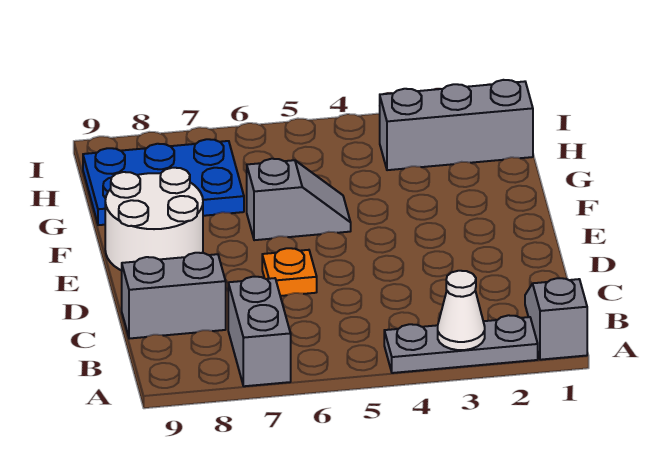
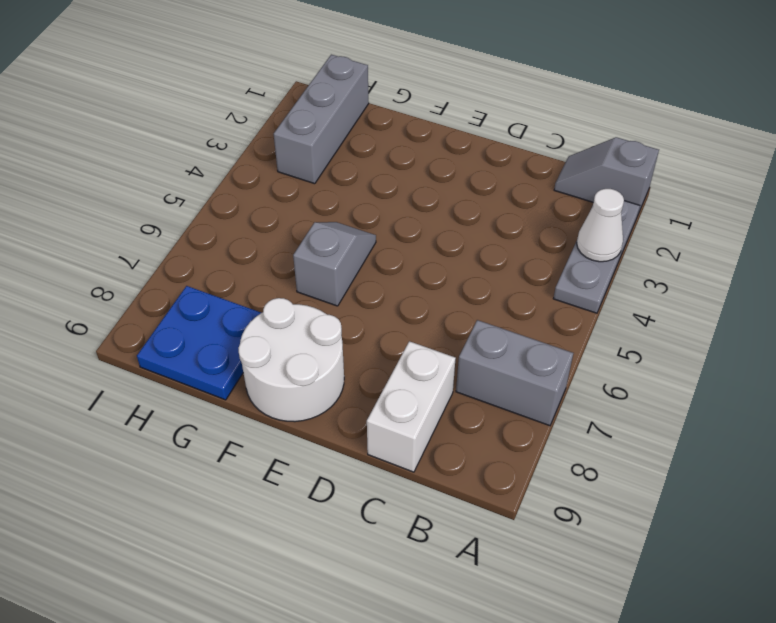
grey brick C8:C9 level 1 -> white brick C8:C9 level 1
orange plate D6 level 1 -> none
blue plate G7:H9 level 1 -> blue plate G8:H9 level 1

